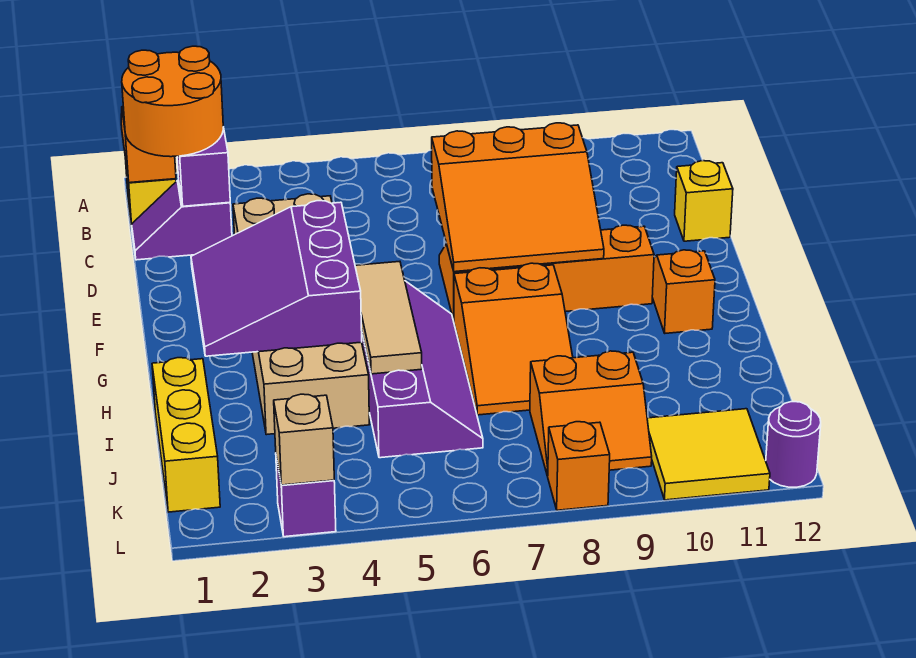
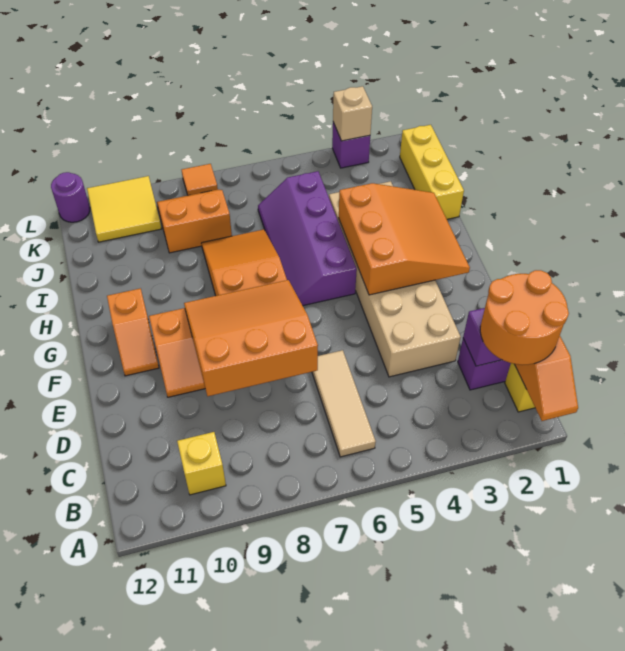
yellow brick D12 level 1 -> yellow brick B10 level 1
purple slope F2:H4 level 2 top 4 -> orange slope F2:H4 level 2 top 4
tan tile G5:I5 level 2 -> tan tile B6:D6 level 1
orange brick L8 level 1 -> orange tile L8 level 1

